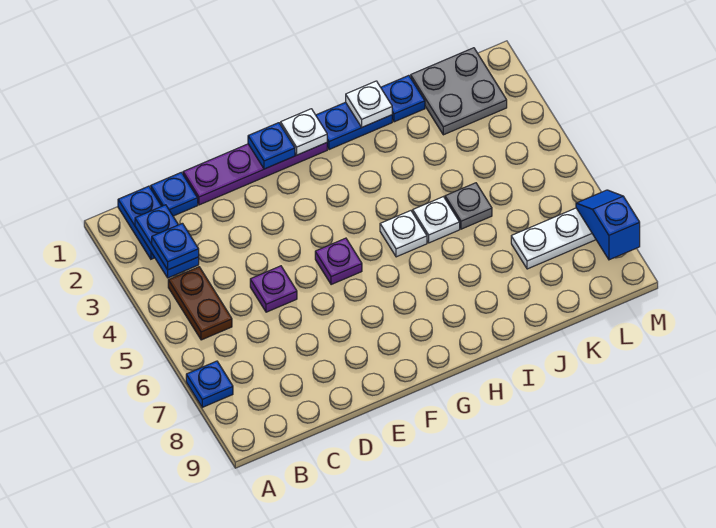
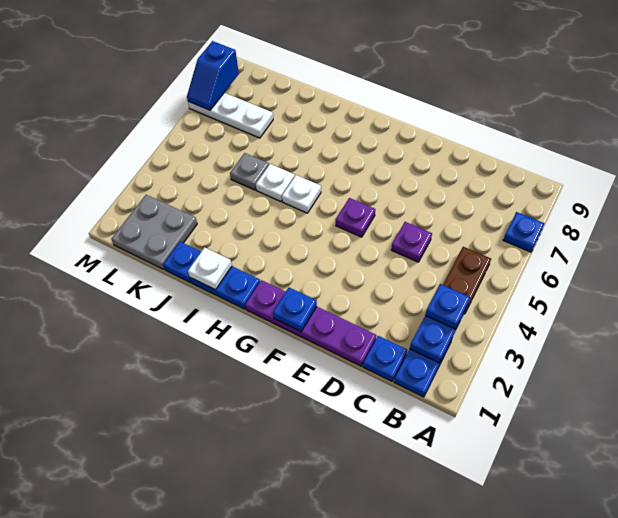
white plate G1 level 2 -> none

